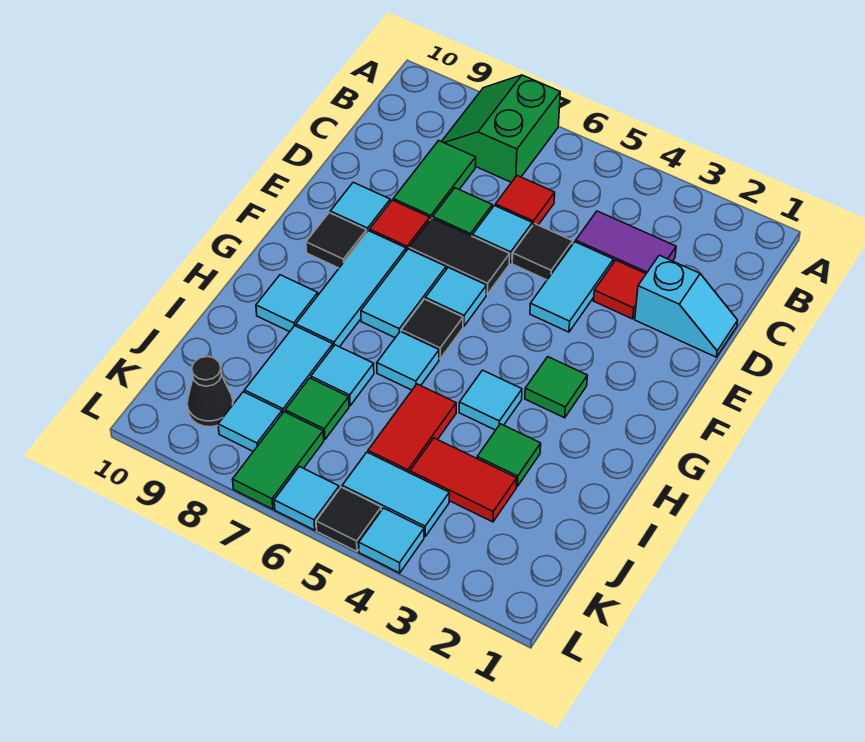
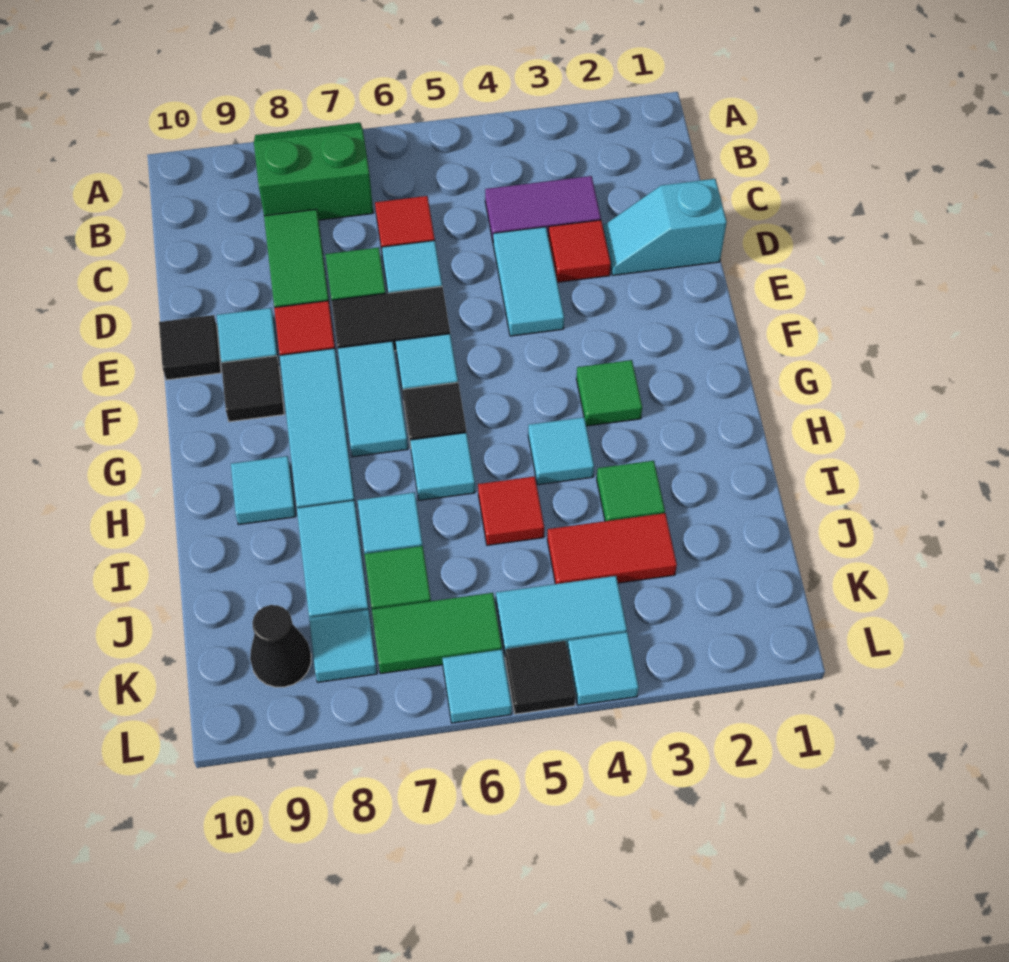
green slope A7:B8 level 1 top 7 -> green slope A7:B8 level 1 top B
cyan slope D1:D2 level 1 top 2 -> cyan slope D1:D2 level 1 top 1
black tile D5 level 1 -> black tile E10 level 1
red tile I5:J5 level 1 -> red tile I5 level 1
green tile K7:L7 level 1 -> green tile K6:K7 level 1

